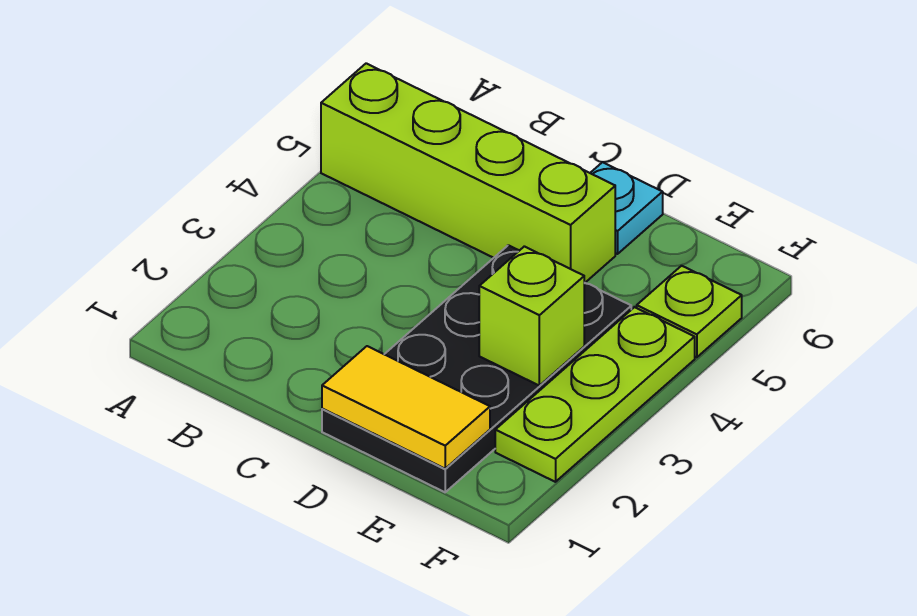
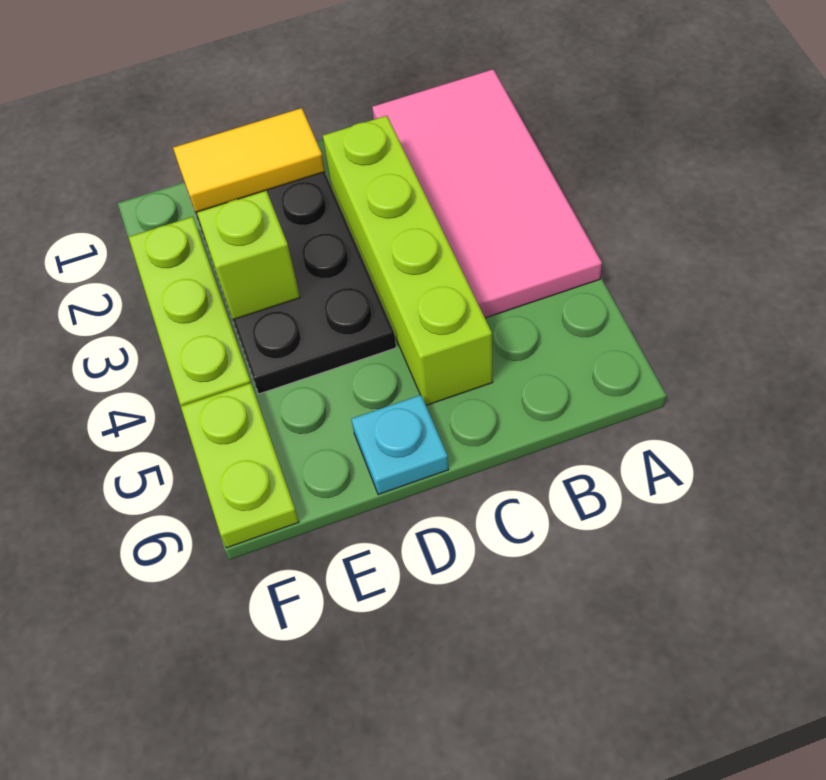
none -> pink tile A1:B4 level 1
lime brick A5:D5 level 1 -> lime brick C2:C5 level 1
lime plate F5 level 1 -> lime plate F5:F6 level 1

